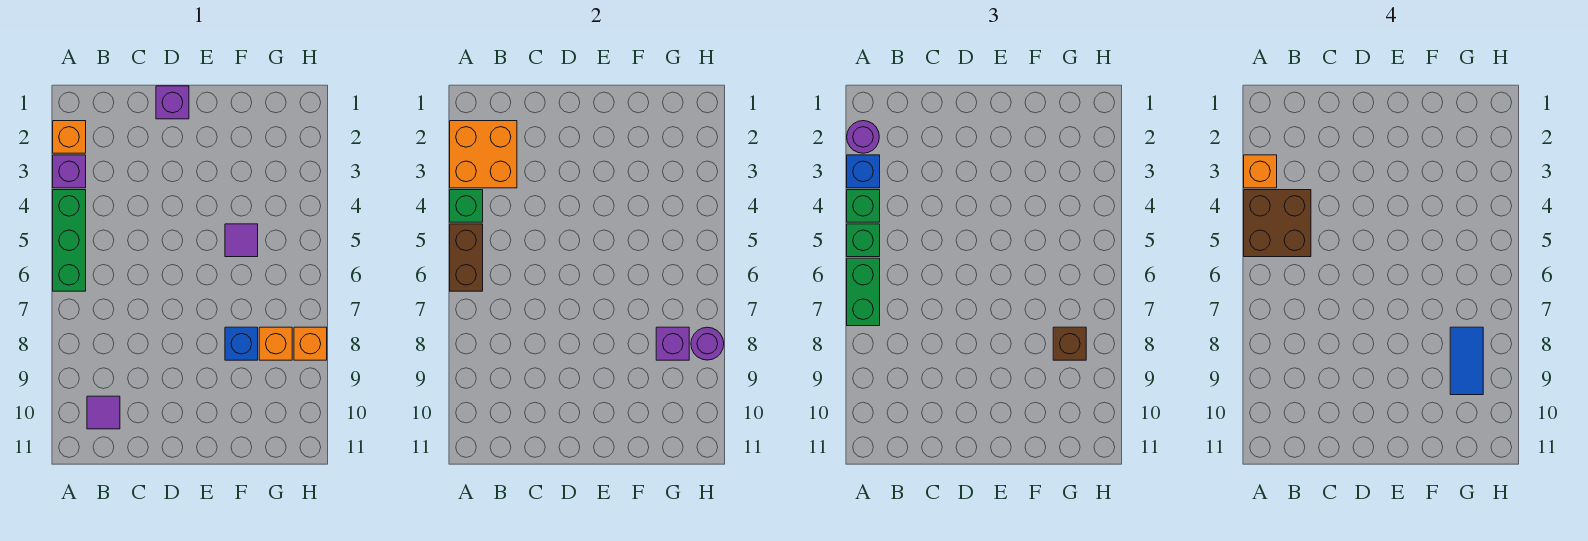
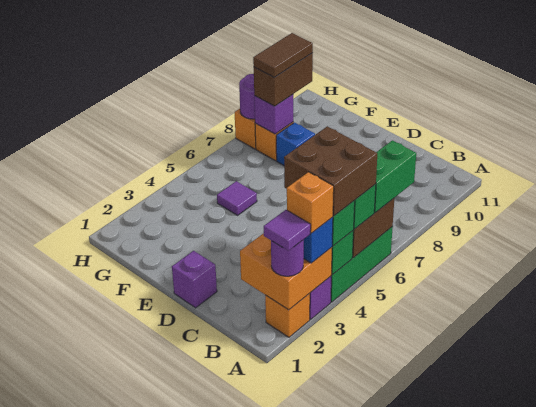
purple tile B10 level 1 -> purple tile A2 level 4
brown brick G8 level 3 -> brown brick G8:G9 level 3
blue tile G8:G9 level 4 -> brown tile G8:G9 level 4

